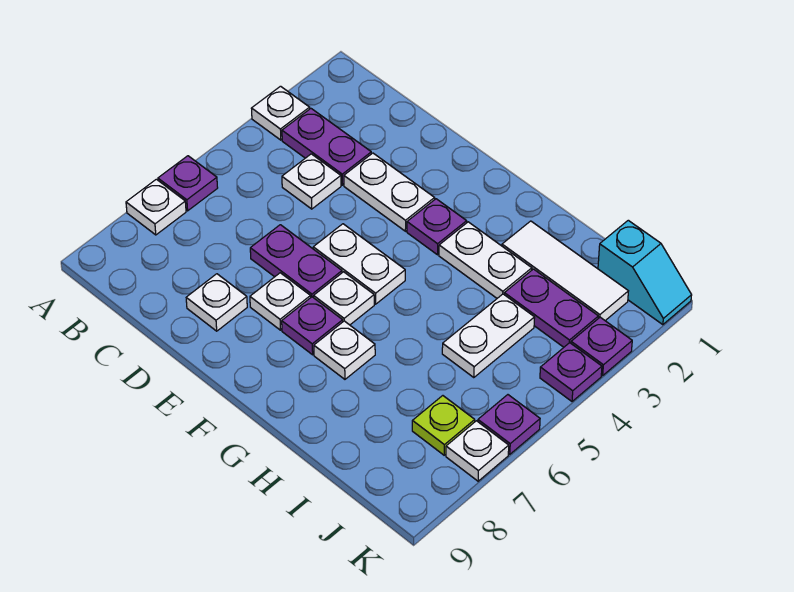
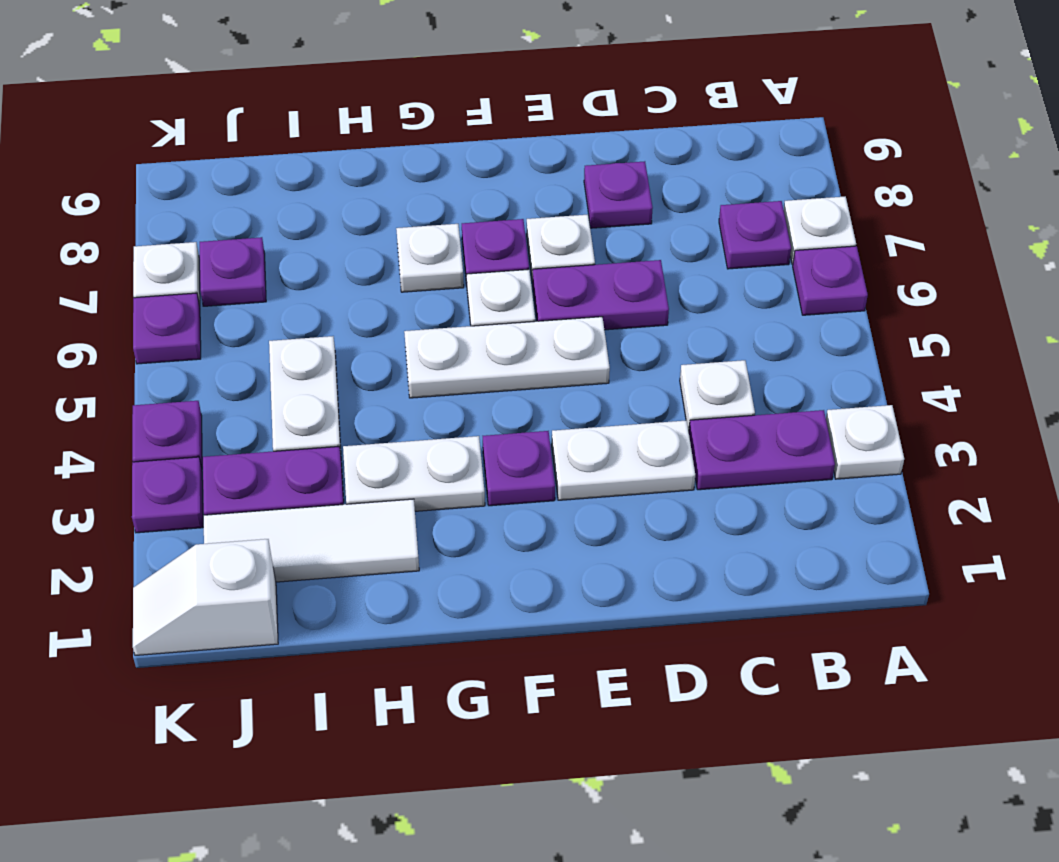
none -> purple plate B7 level 1
white plate D8 level 1 -> purple plate D8 level 1
white plate E5:F5 level 1 -> white plate E5:G5 level 1
cyan slope J1:K1 level 1 top J -> white slope J1:K1 level 1 top J
lime plate J7 level 1 -> purple plate J7 level 1

